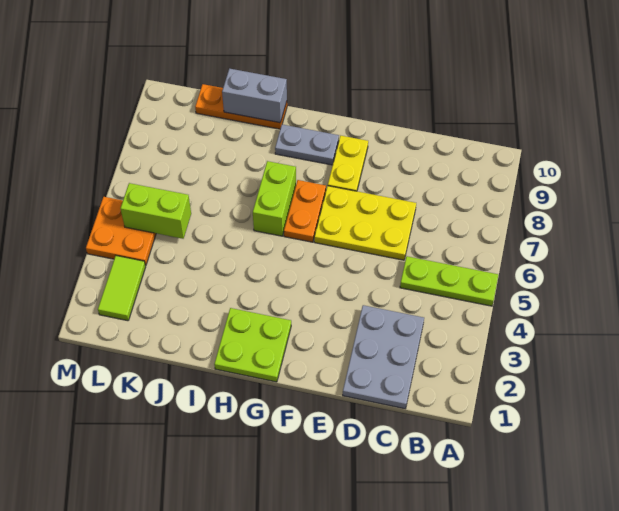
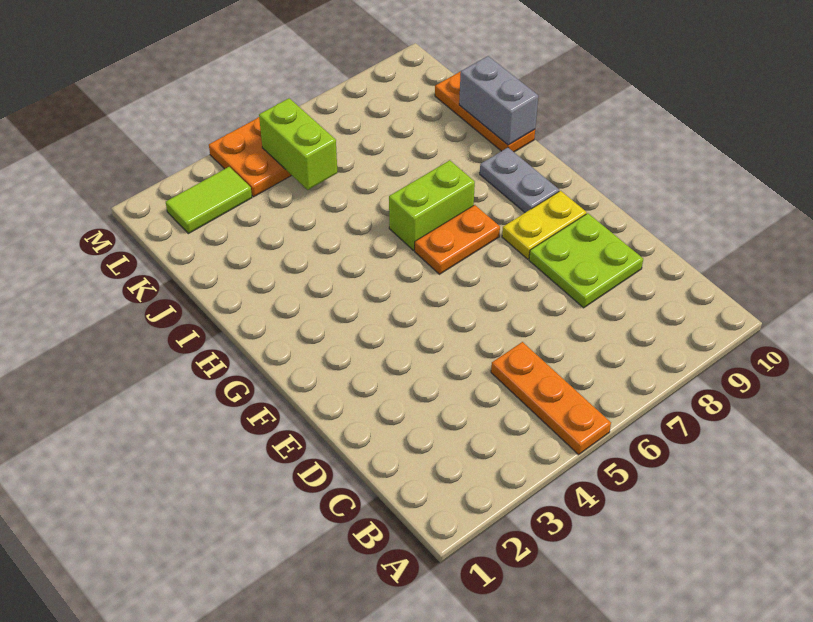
lime plate A5:C5 level 1 -> orange plate A5:C5 level 1
grey plate C1:D3 level 1 -> none
yellow plate D6:F7 level 1 -> none
lime plate G1:H2 level 1 -> lime plate D8:E9 level 1

